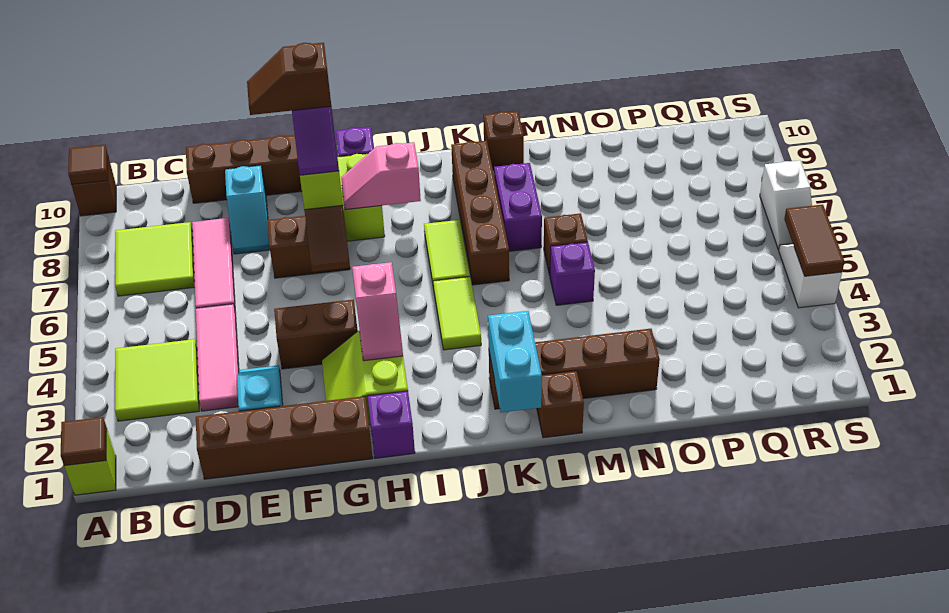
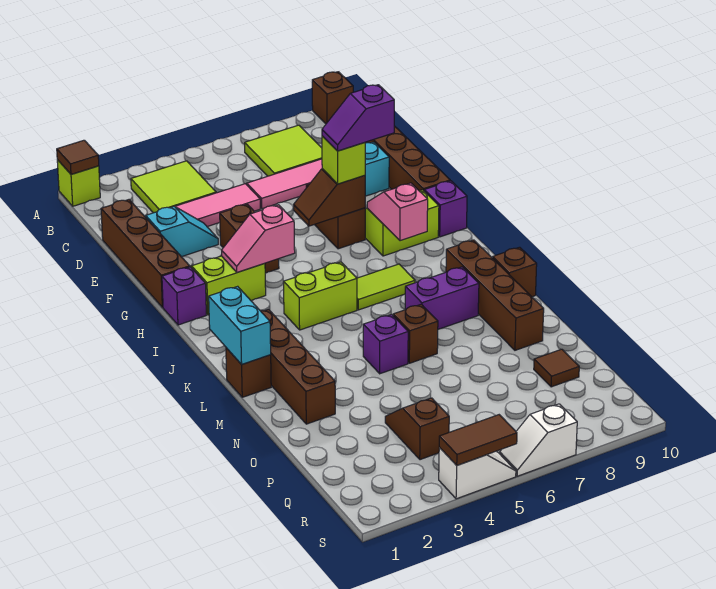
brown tile A10 level 2 -> brown tile P9 level 1
brown slope F8:G8 level 5 top G -> brown slope P4:Q4 level 1 top Q
lime tile J4:J5 level 1 -> lime brick J4:J5 level 1
cyan brick K1:K2 level 2 -> cyan brick K1:L1 level 2
brown brick K6:K9 level 1 -> brown brick K9:N9 level 1

